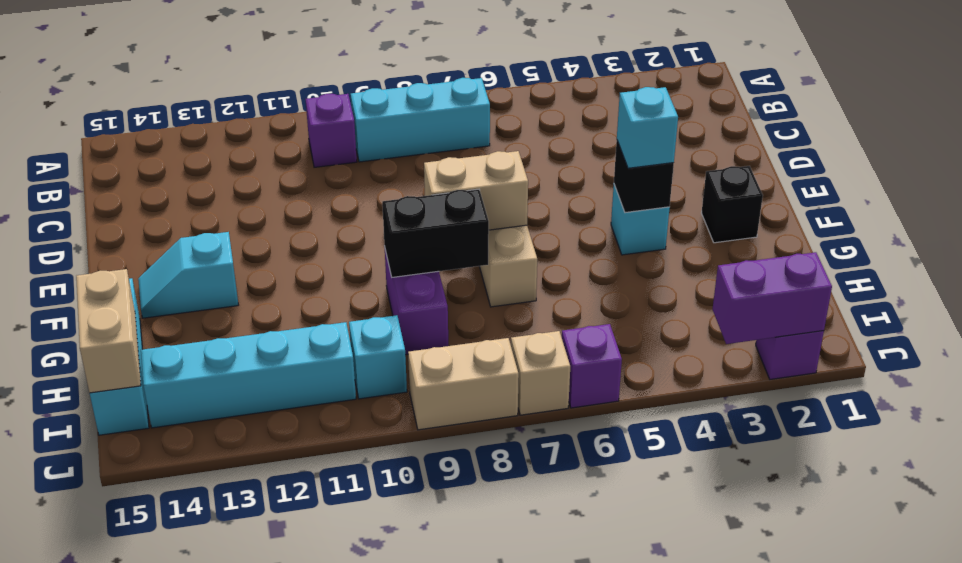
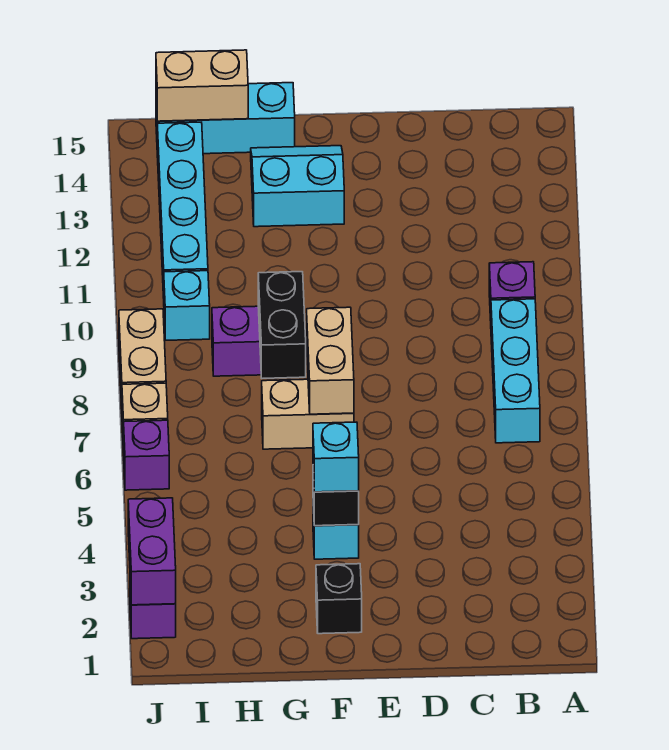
cyan slope F13:F14 level 1 top 13 -> cyan slope F13:G14 level 1 top 13

